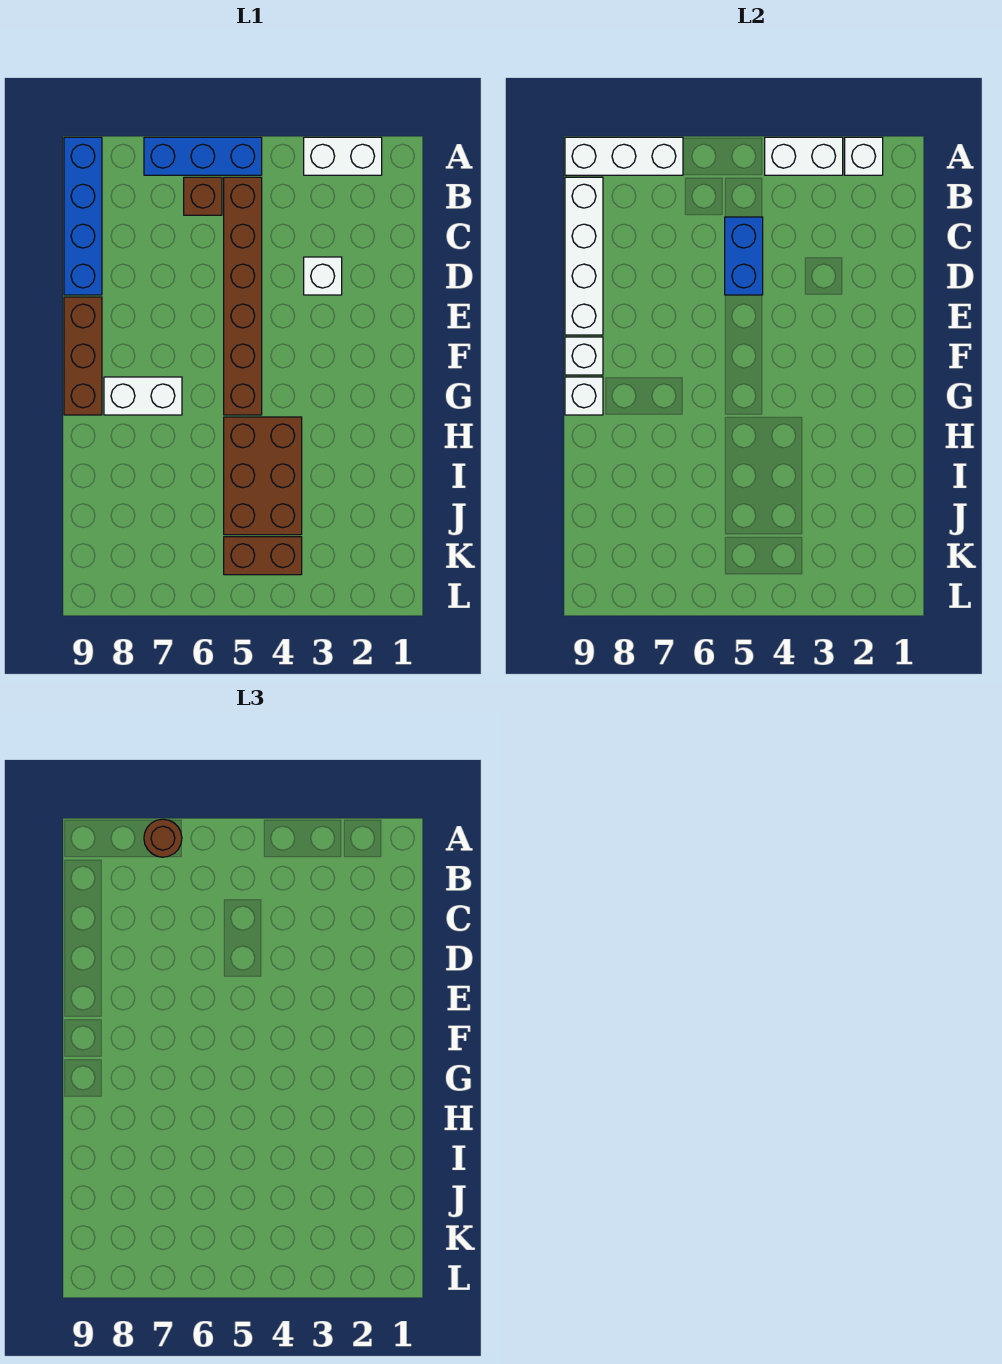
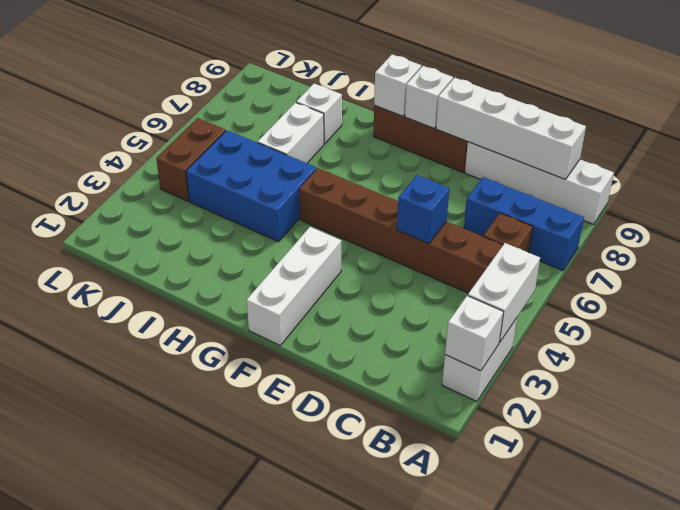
blue brick A5:A7 level 1 -> blue brick A7:C7 level 1
white brick A7:A9 level 2 -> white brick F1:F3 level 1
brown round brick A7 level 3 -> none
blue brick A9:D9 level 1 -> white brick A9:D9 level 1
blue brick C5:D5 level 2 -> blue brick D5 level 2
white brick D3 level 1 -> white brick I8 level 1
white brick G7:G8 level 1 -> white brick I6:I7 level 1
brown brick H4:J5 level 1 -> blue brick H4:J5 level 1

